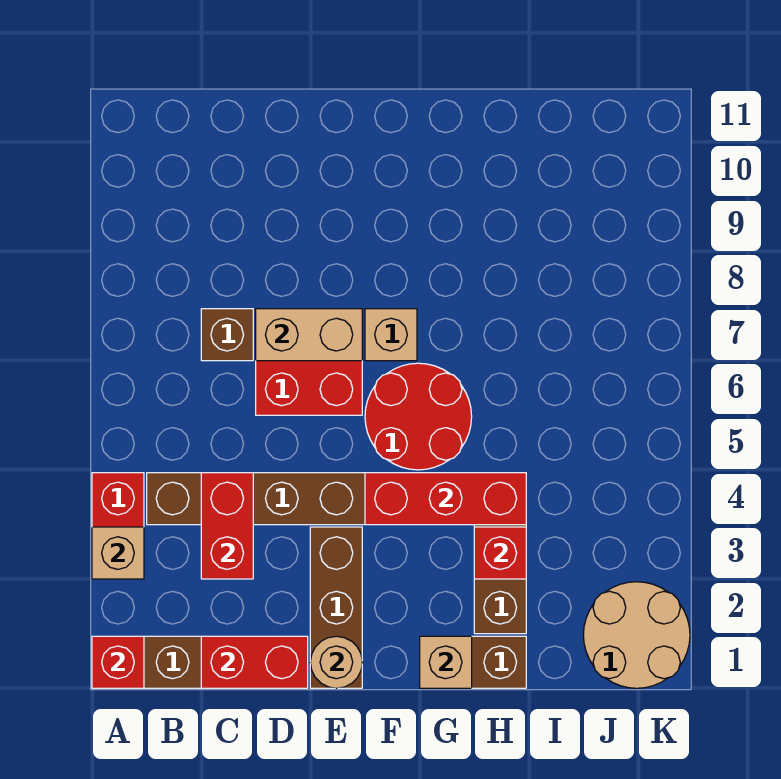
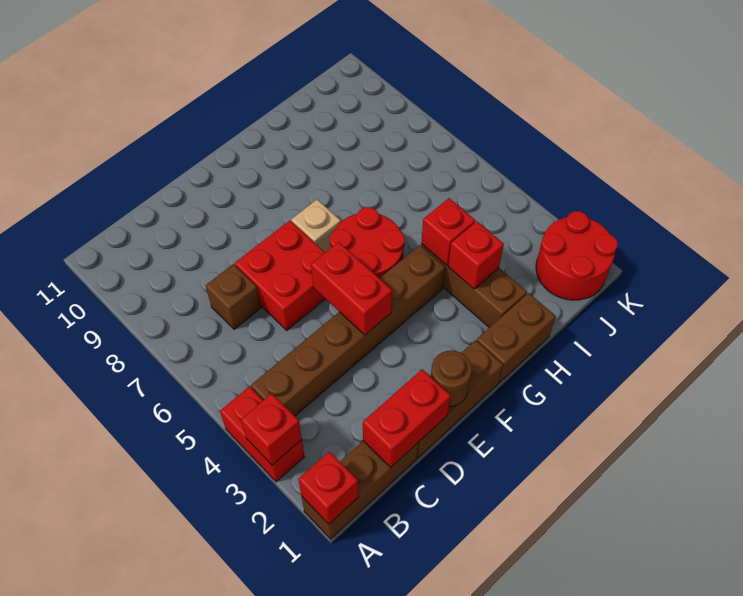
tan brick A3 level 2 -> red brick A3 level 2
red brick C3:C4 level 2 -> red brick E4:E5 level 2
tan brick D7:E7 level 2 -> none
brown brick E1:E3 level 1 -> brown brick D1:F1 level 1
tan round brick E1 level 2 -> brown round brick E1 level 2
red brick F4:H4 level 2 -> red brick H4 level 2
tan brick G1 level 2 -> none
tan round brick J1:K2 level 1 -> red round brick J1:K2 level 1

